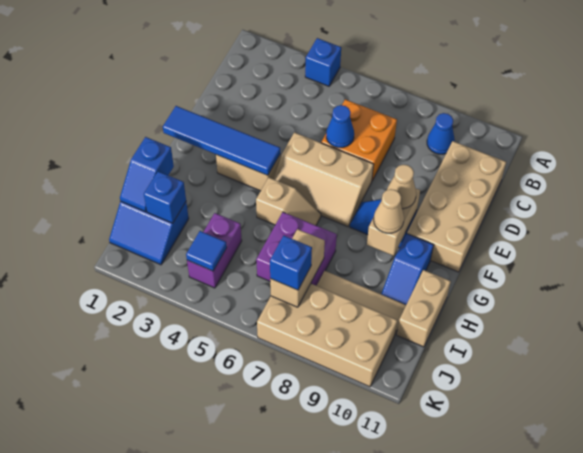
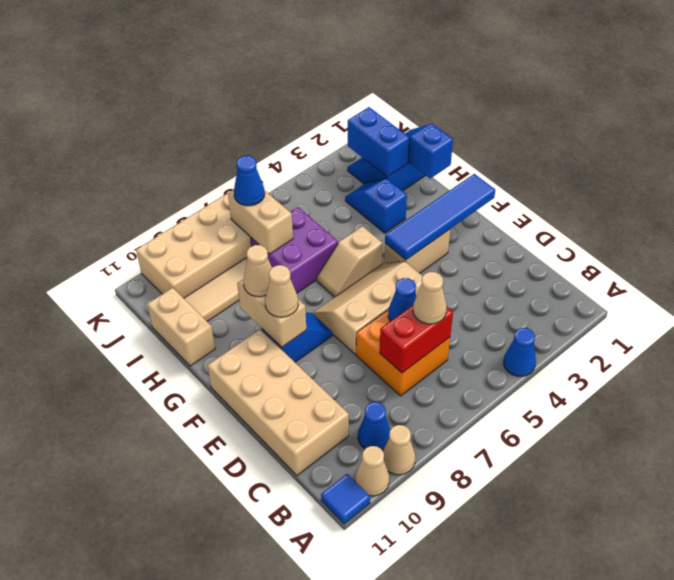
blue brick A4 level 1 -> blue cone A4 level 1
none -> tan cone A9 level 1
none -> tan cone A10 level 1
none -> red brick C6:C7 level 2
none -> tan cone C6 level 3
blue slope G10:H10 level 1 top G -> blue slope H3:I3 level 1 top H
blue brick I2 level 2 -> blue brick I2:J2 level 2
purple brick I4:J4 level 1 -> none
blue tile J4 level 2 -> blue tile A11 level 1
blue brick J7 level 3 -> blue cone J7 level 3

